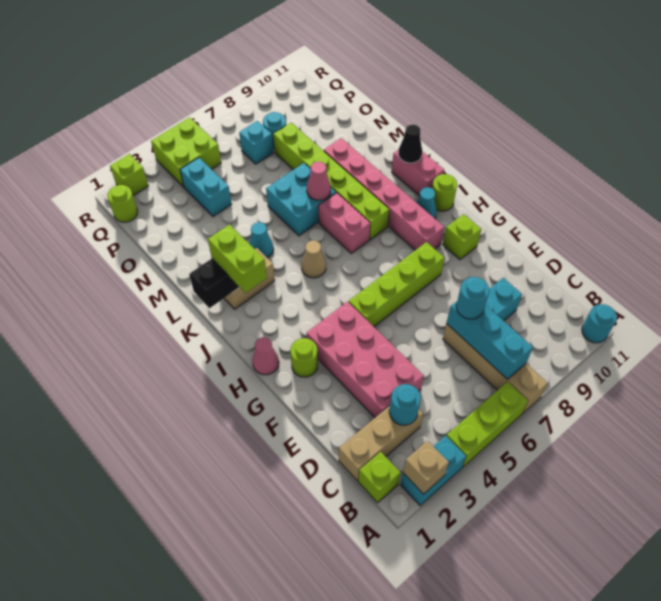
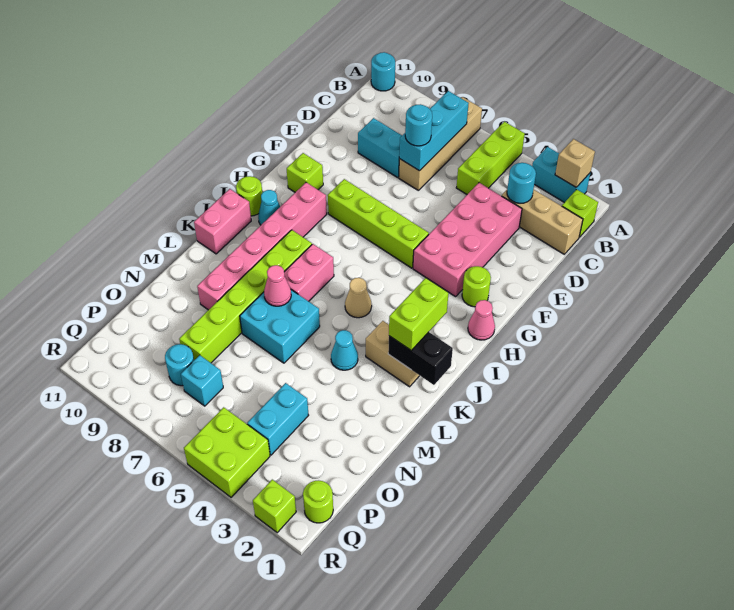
lime brick A4:A6 level 1 -> lime brick A5:C5 level 1
black cone K11 level 2 -> none

